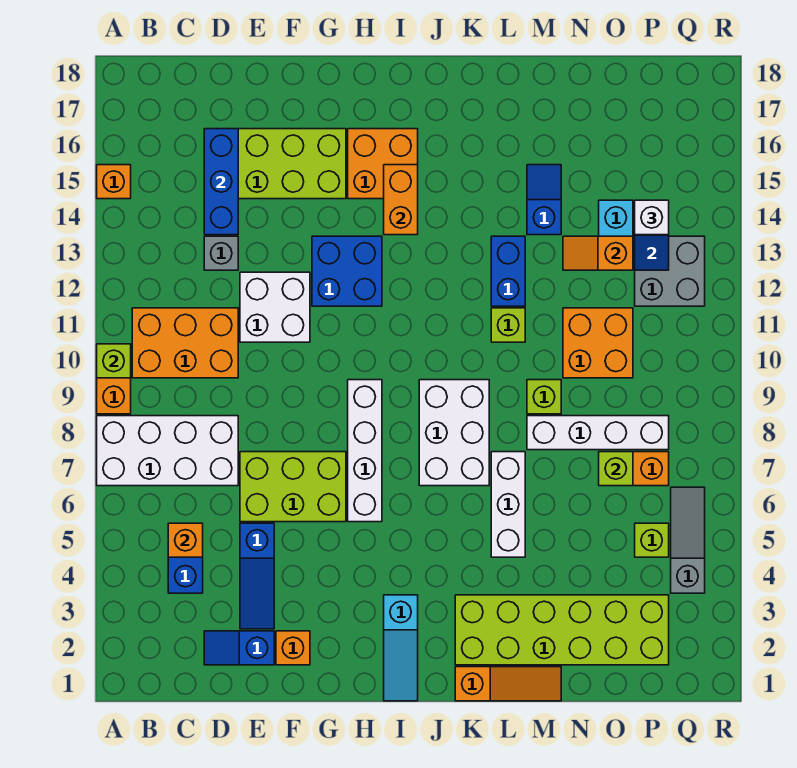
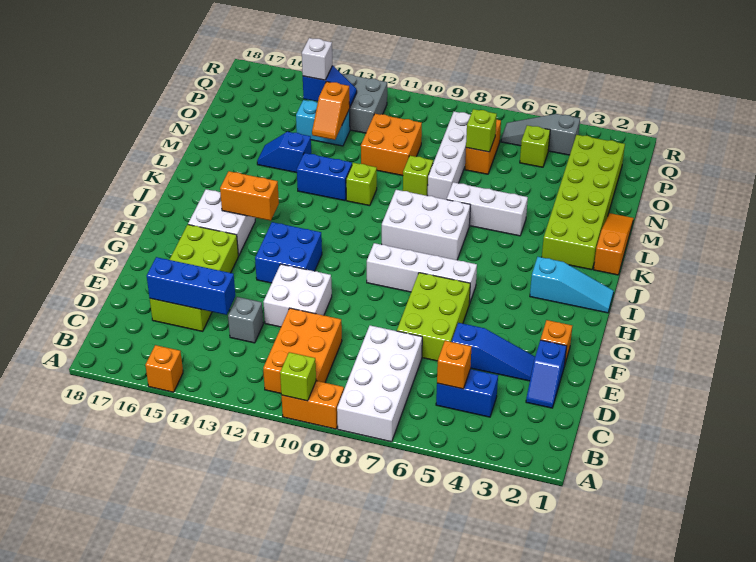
orange brick H15:I16 level 1 -> white brick H15:I16 level 1

